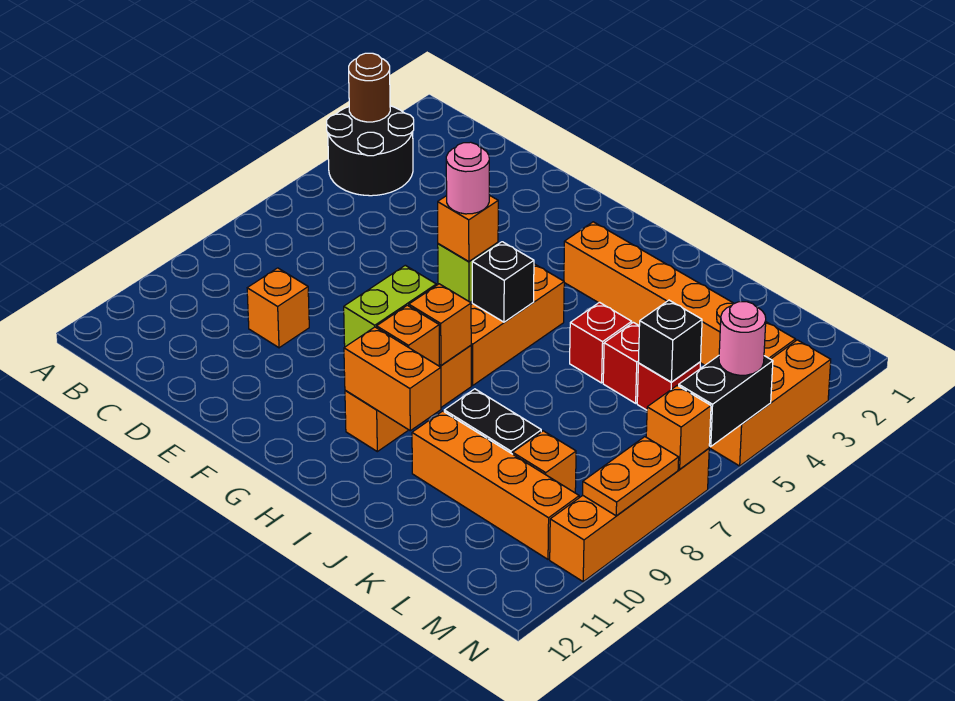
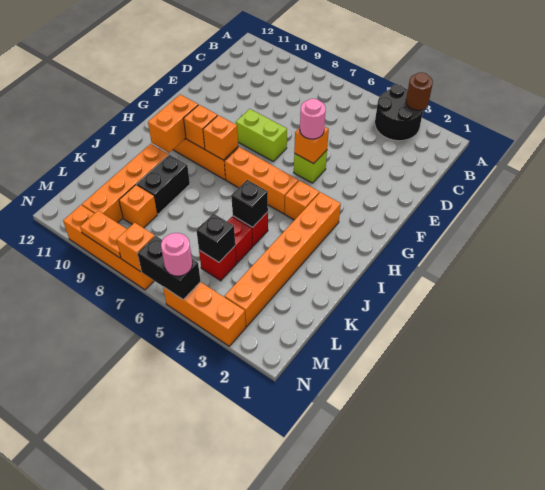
orange brick D9 level 1 -> orange brick H4 level 1
black brick H6 level 2 -> black brick J5 level 2

